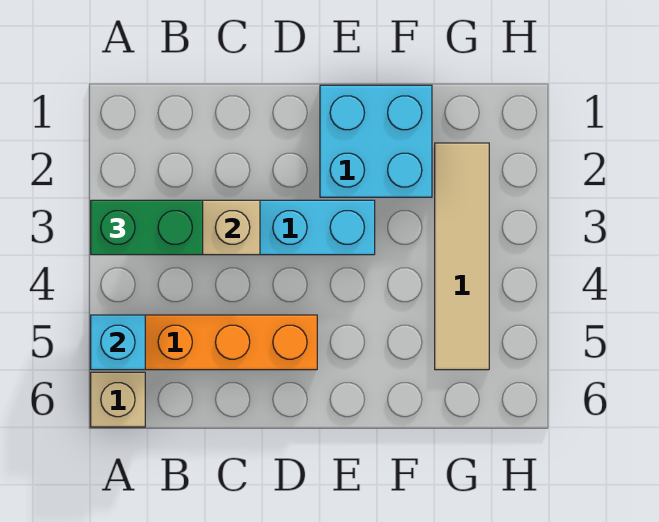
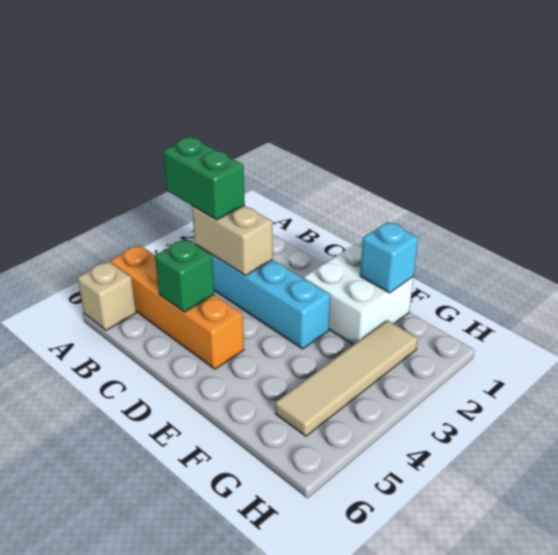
cyan brick A5 level 2 -> cyan brick F1 level 2
none -> green brick C5 level 2
cyan brick E1:F2 level 1 -> white brick E1:F2 level 1

